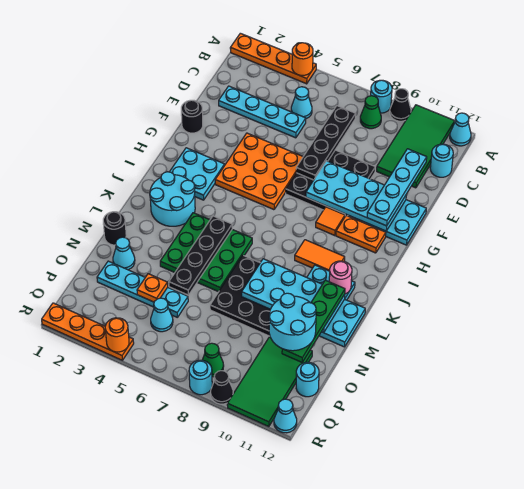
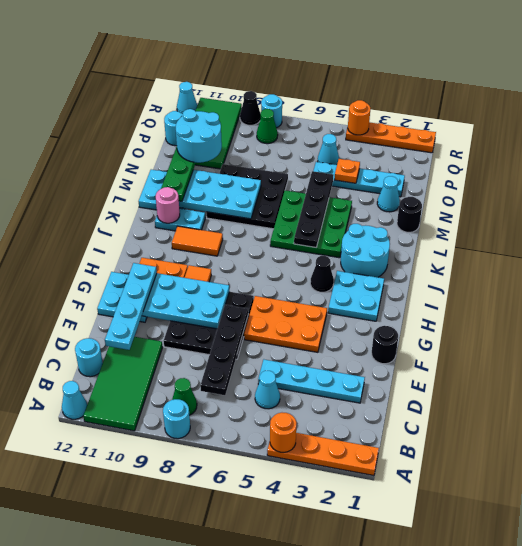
black cone A9 level 1 -> black cone I4 level 1
orange plate F4:H6 level 1 -> orange plate F4:G6 level 1

